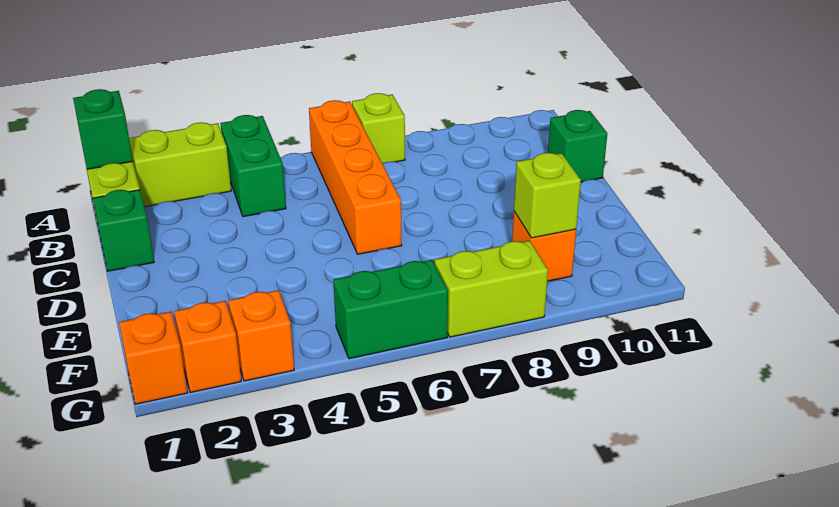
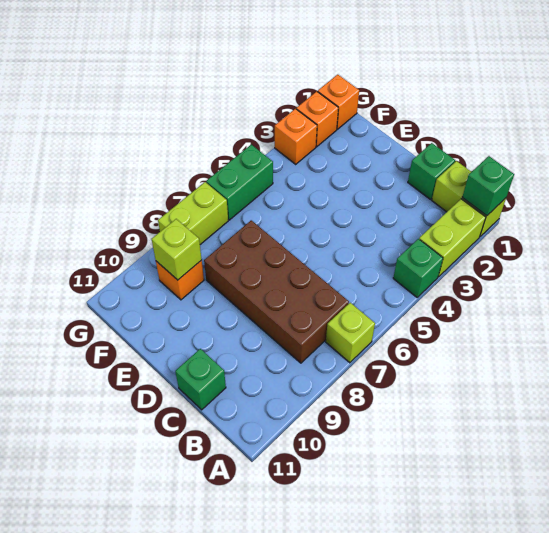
green brick A4:B4 level 1 -> green brick A4 level 1
orange brick A6:D6 level 1 -> none
none -> brown brick B7:E8 level 1

